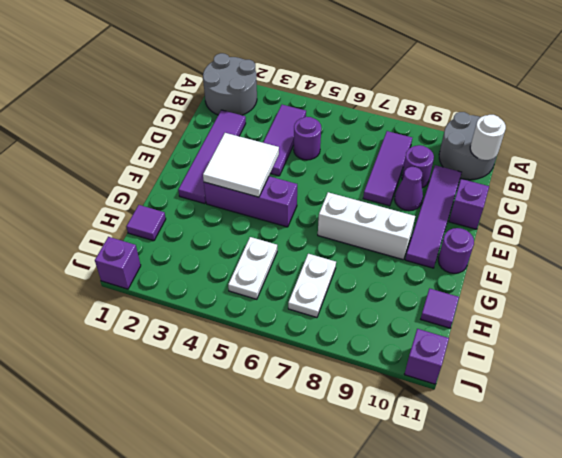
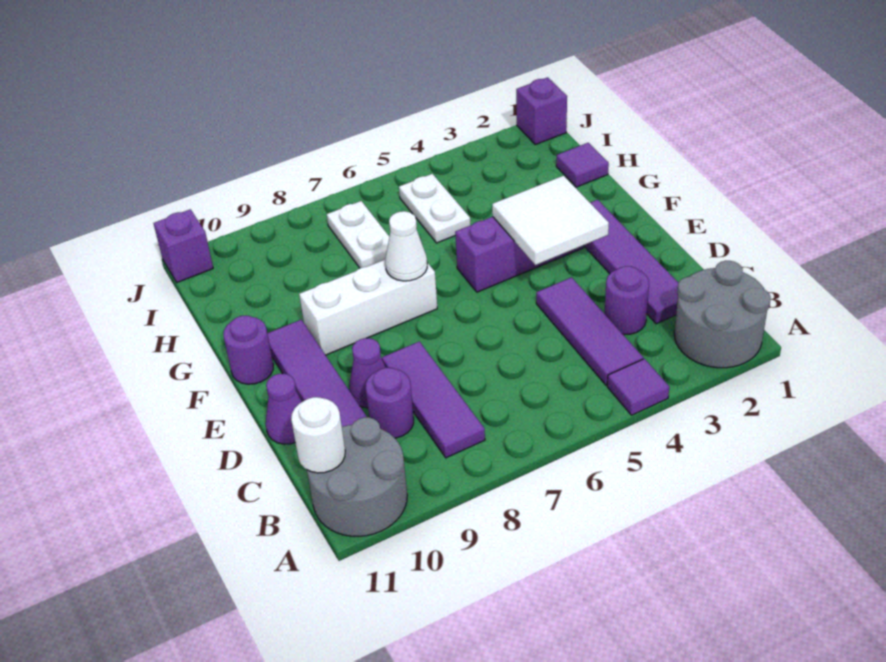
purple round brick C5 level 1 -> purple round brick C3 level 1
purple brick D11 level 1 -> purple cone D11 level 1
none -> white cone F7 level 2
purple tile H11 level 1 -> purple tile A4 level 1

